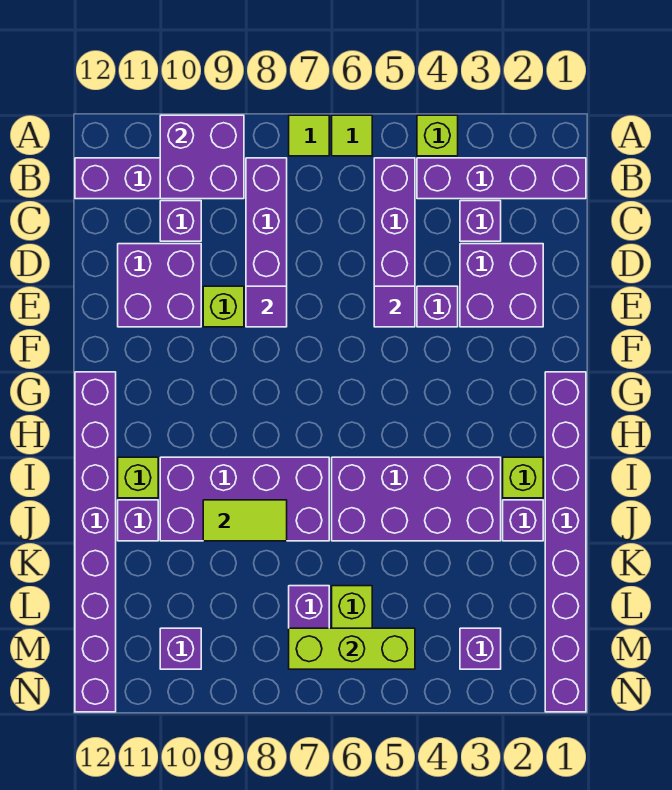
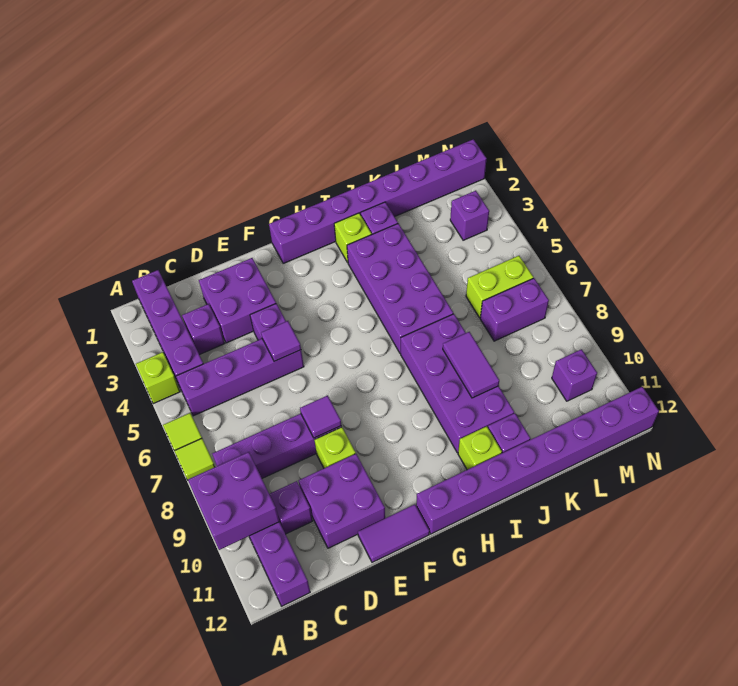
none -> purple tile E12:F12 level 1
lime tile J8:J9 level 2 -> purple tile J8:J9 level 2
lime brick M5:M7 level 2 -> none

